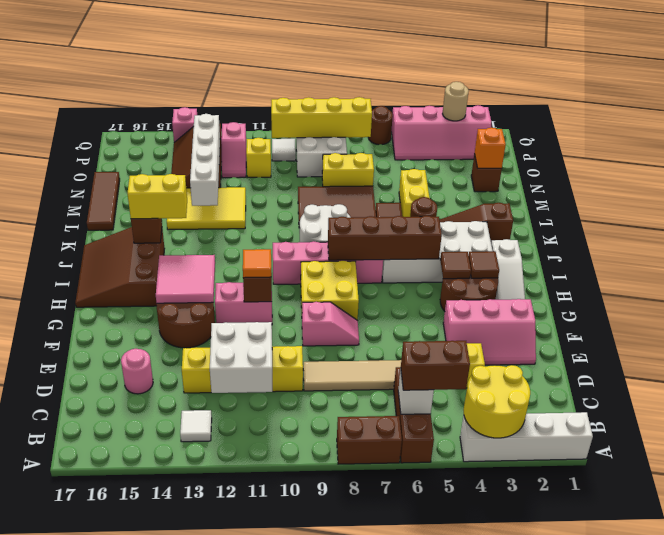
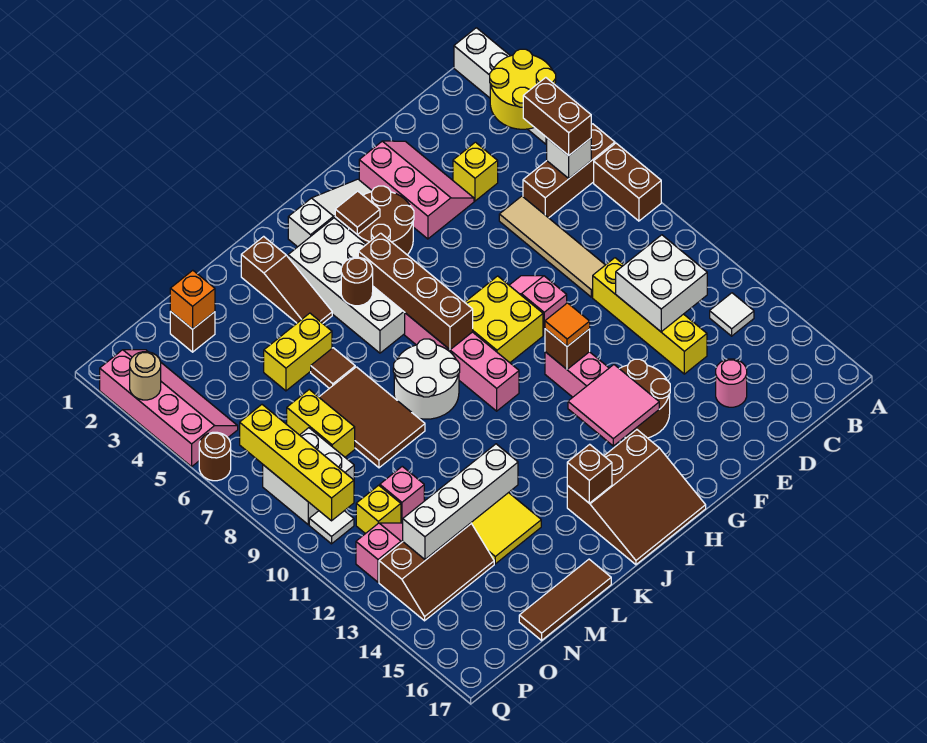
brown tile H4 level 2 -> none
yellow brick J14:J15 level 3 -> none
pink brick Q14 level 1 -> pink brick N11 level 1

